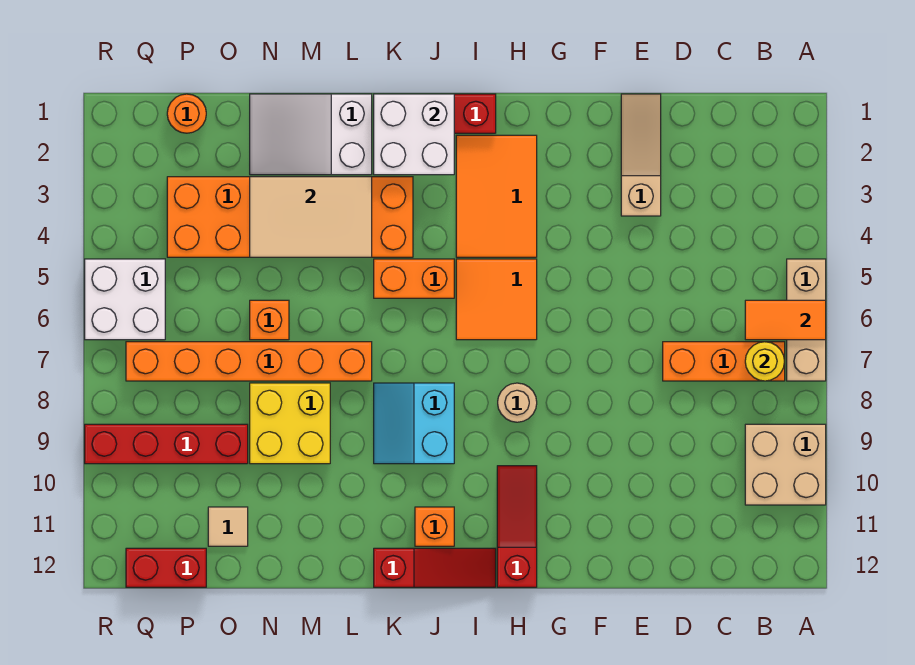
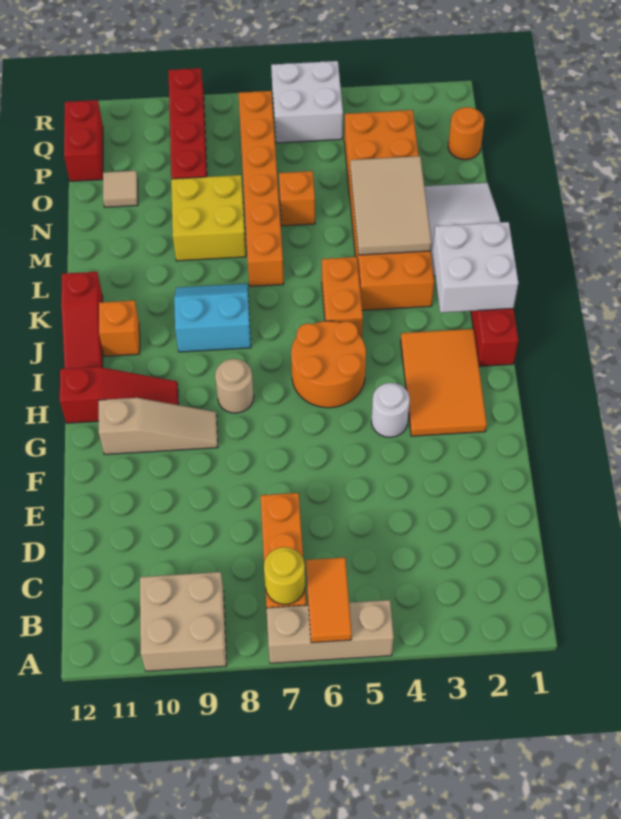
tan slope E1:E3 level 1 top 3 -> tan slope G9:G11 level 1 top 11
none -> white round brick G4 level 1
orange tile H2:I4 level 1 -> orange tile G2:I3 level 1
orange tile H5:I6 level 1 -> orange round brick H5:I6 level 1

